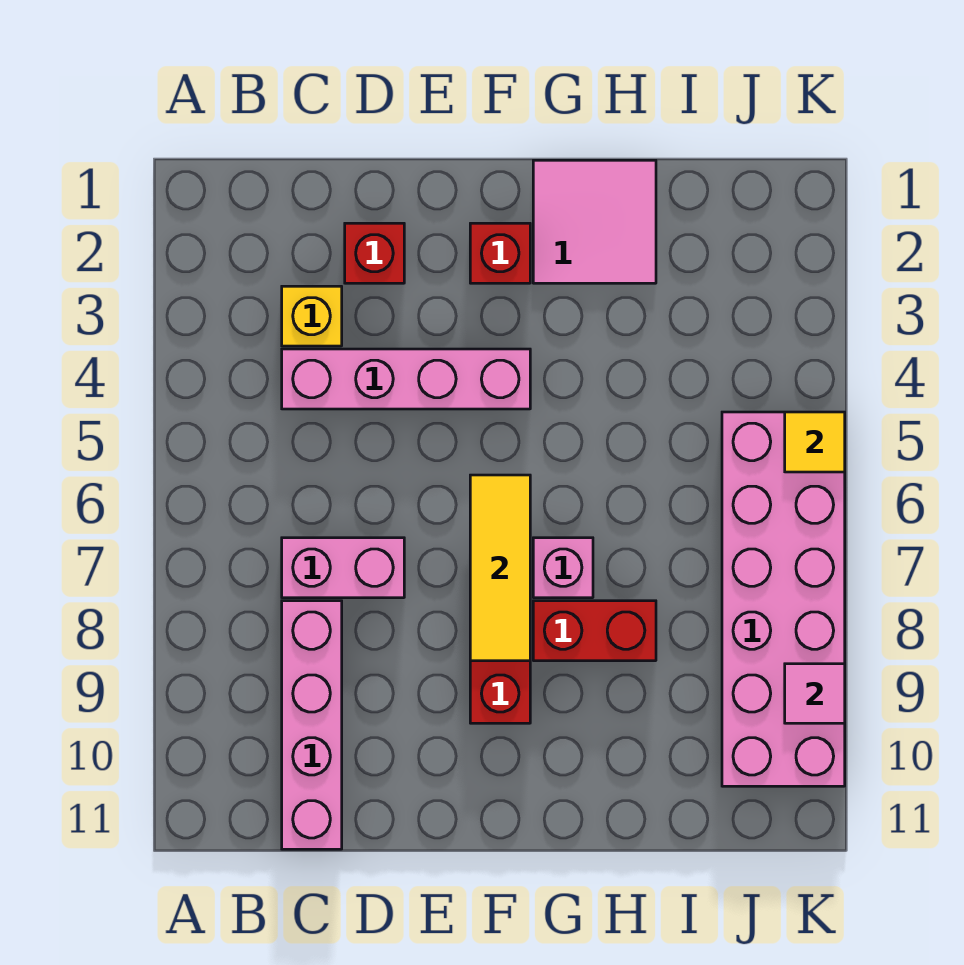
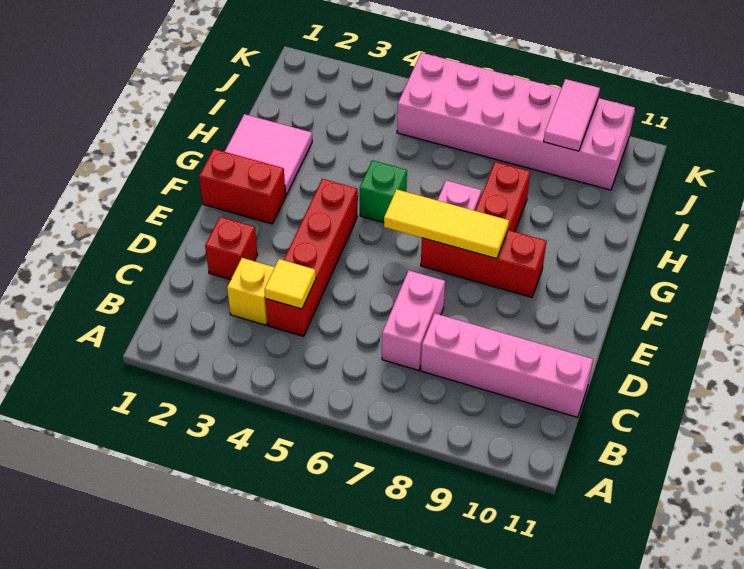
pink brick C4:F4 level 1 -> red brick C4:F4 level 1
red brick F2 level 1 -> red brick F1:F2 level 1
none -> green brick G5 level 1
yellow tile K5 level 2 -> yellow tile C4 level 2
pink tile K9 level 2 -> pink tile J9:K9 level 2

